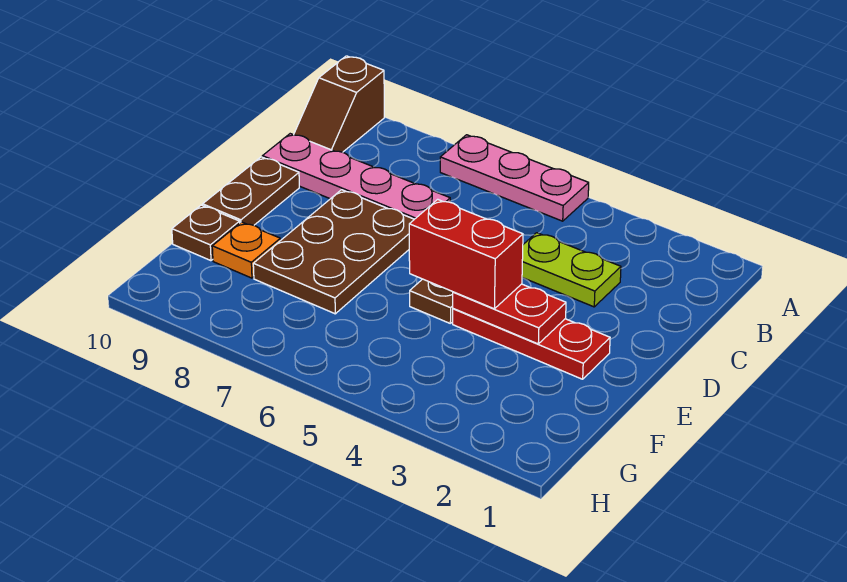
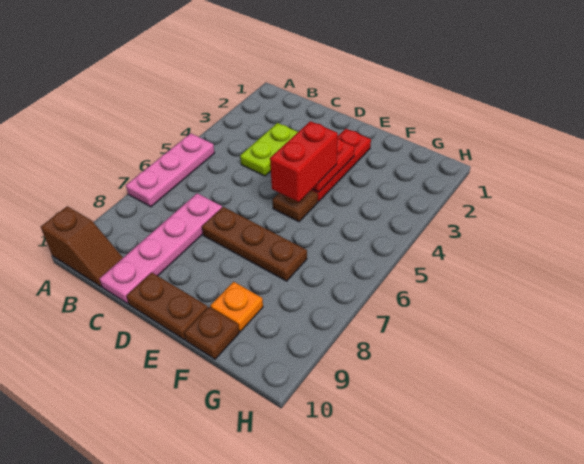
brown plate D7:F8 level 1 -> brown plate D7:F7 level 1

